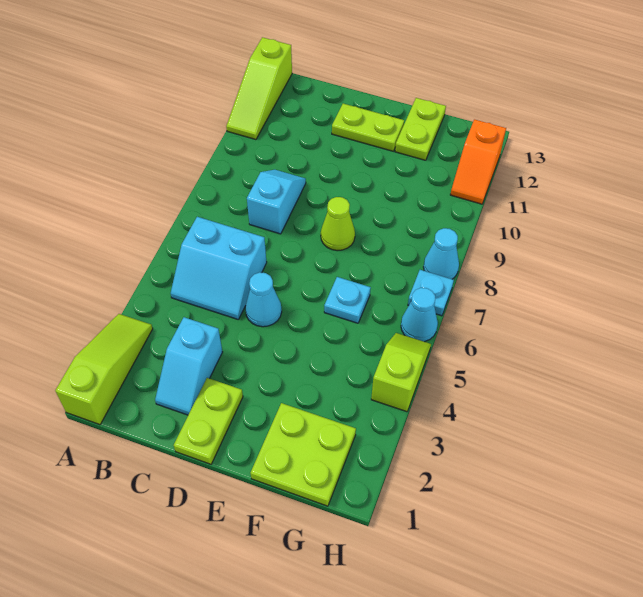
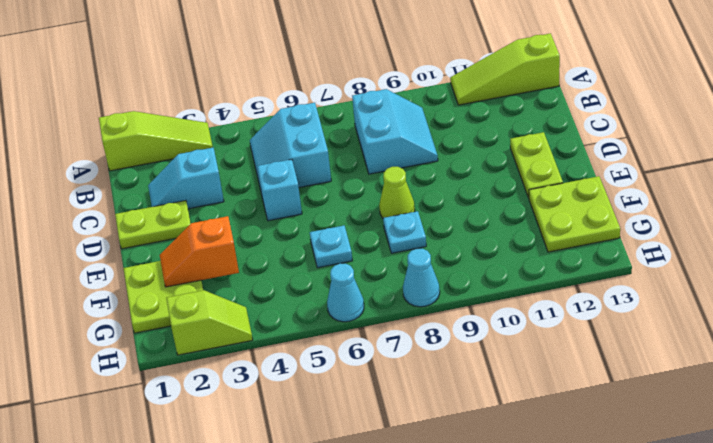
cyan slope C8:C9 level 1 top 8 -> cyan slope B8:C9 level 1 top 8
cyan cone D5 level 1 -> cyan brick D5 level 1
lime plate F12:F13 level 1 -> lime plate F12:G13 level 1
lime slope H4:H5 level 1 top 4 -> lime slope H2:H3 level 1 top 2
cyan plate H7 level 1 -> cyan plate F8 level 1
orange slope H11:H12 level 1 top 12 -> orange slope F2:F3 level 2 top 3

